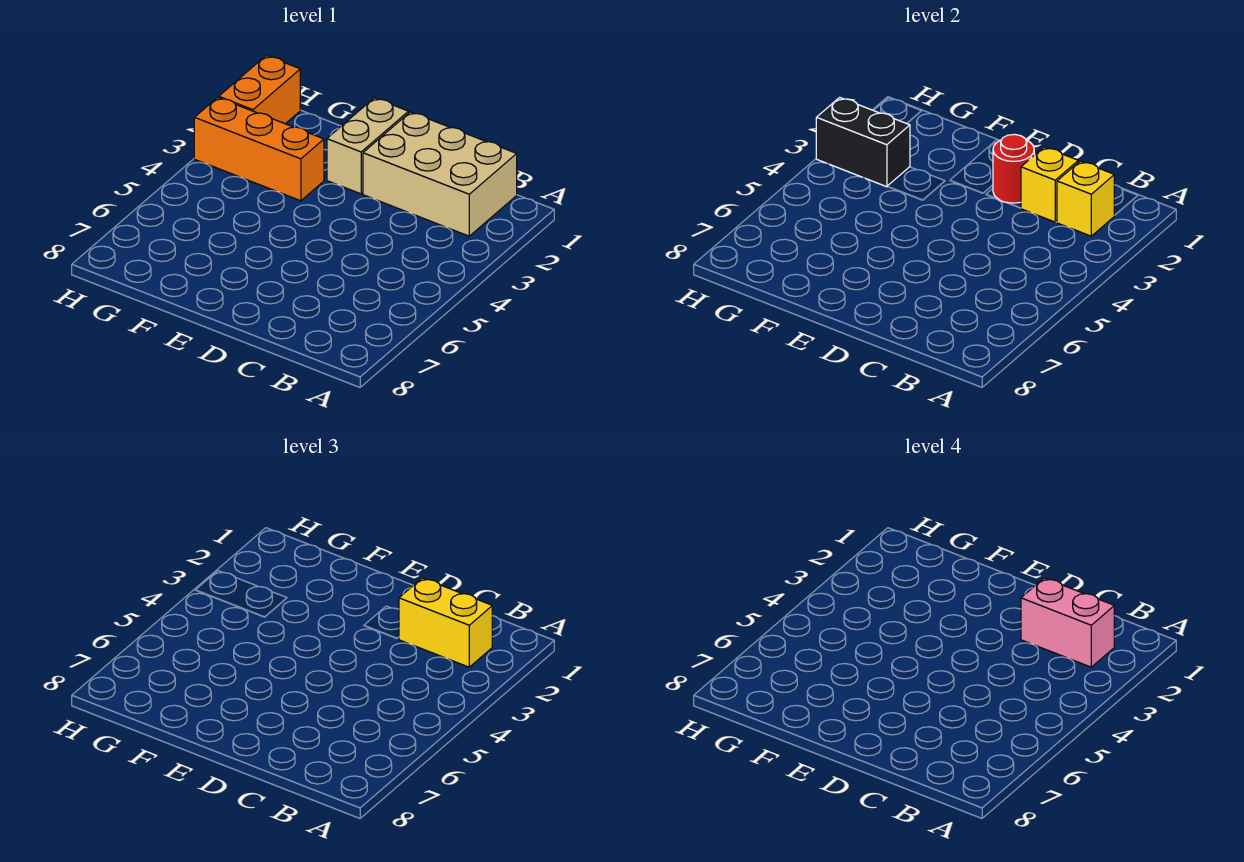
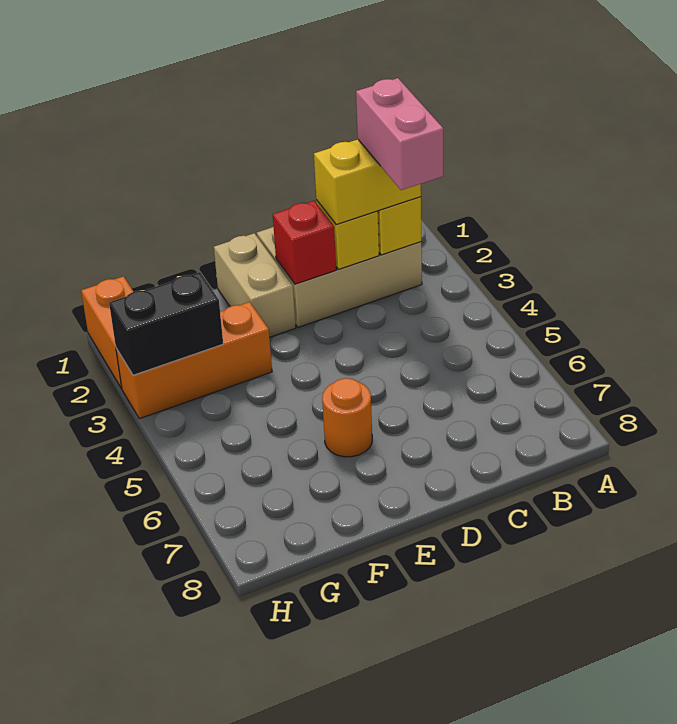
pink brick B2:C2 level 4 -> pink brick B2:B3 level 4
red round brick D2 level 2 -> red brick D2 level 2
none -> orange round brick E6 level 1

